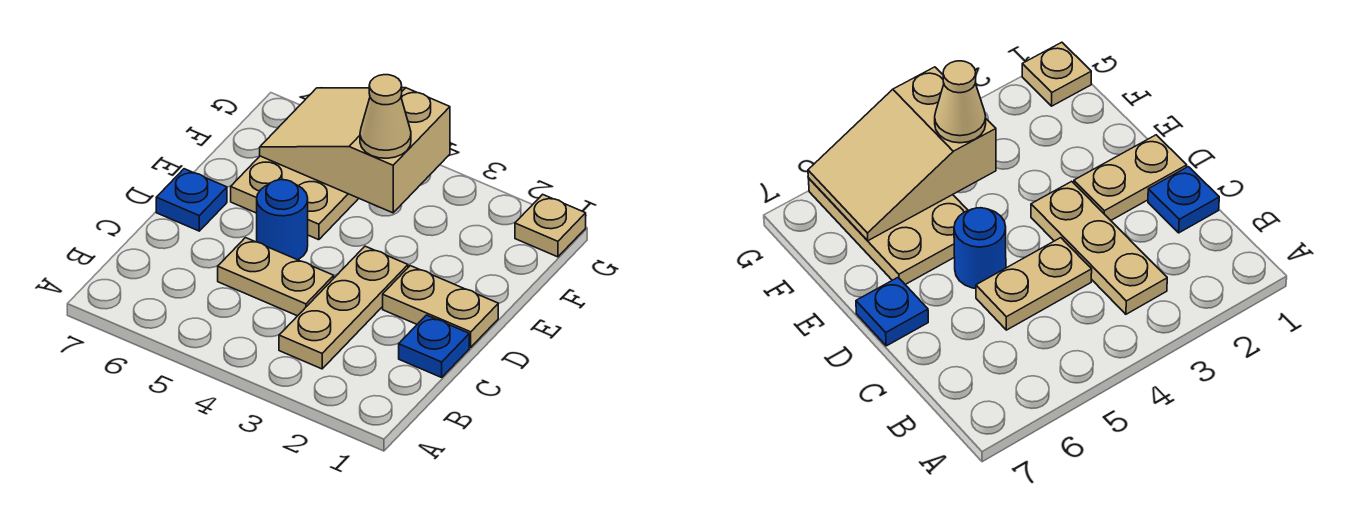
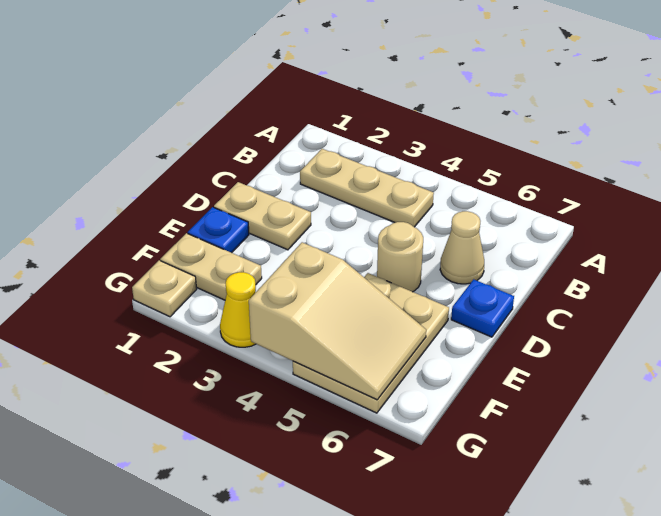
tan plate B3:D3 level 1 -> tan plate B2:B4 level 1
blue plate C1 level 1 -> blue plate E1 level 1
tan plate C4:C5 level 1 -> tan plate F1:F2 level 1
blue round brick D5 level 1 -> tan round brick D5 level 1
tan cone F4 level 3 -> tan cone C6 level 1
none -> yellow cone G3 level 1

